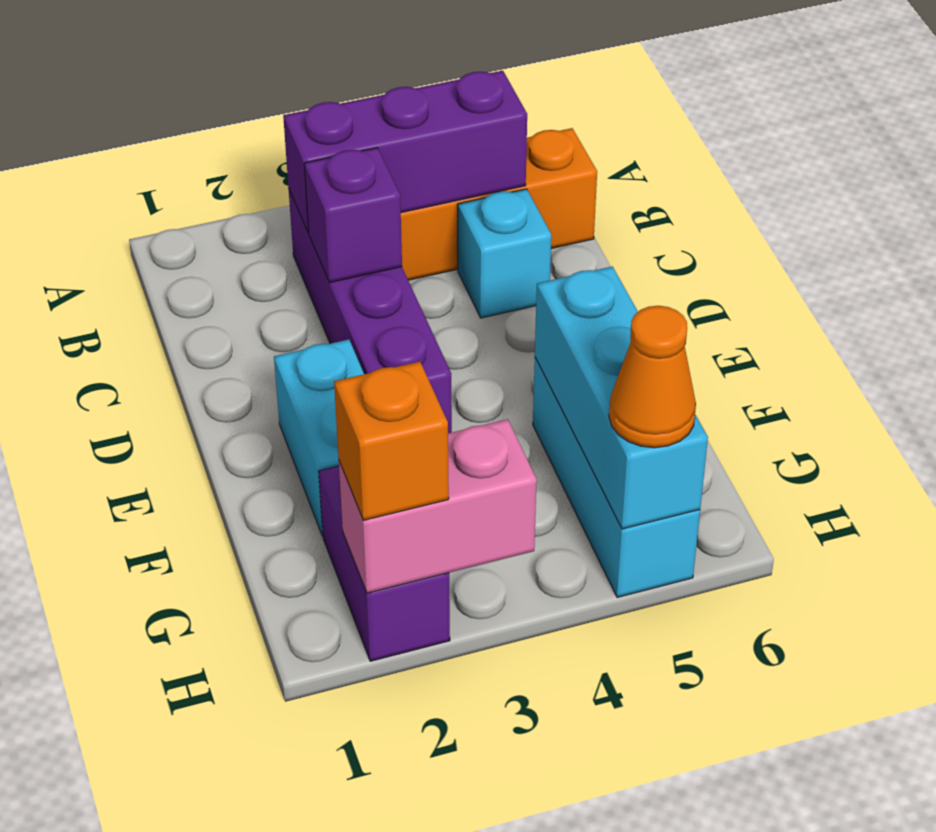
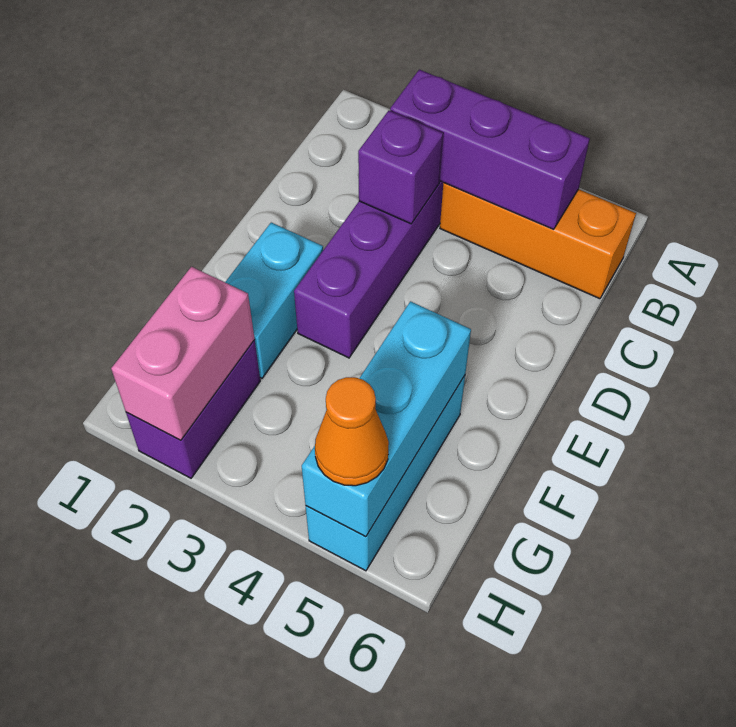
cyan brick C5 level 1 -> none
pink brick H2:H3 level 2 -> pink brick G2:H2 level 2
orange brick H2 level 3 -> none

